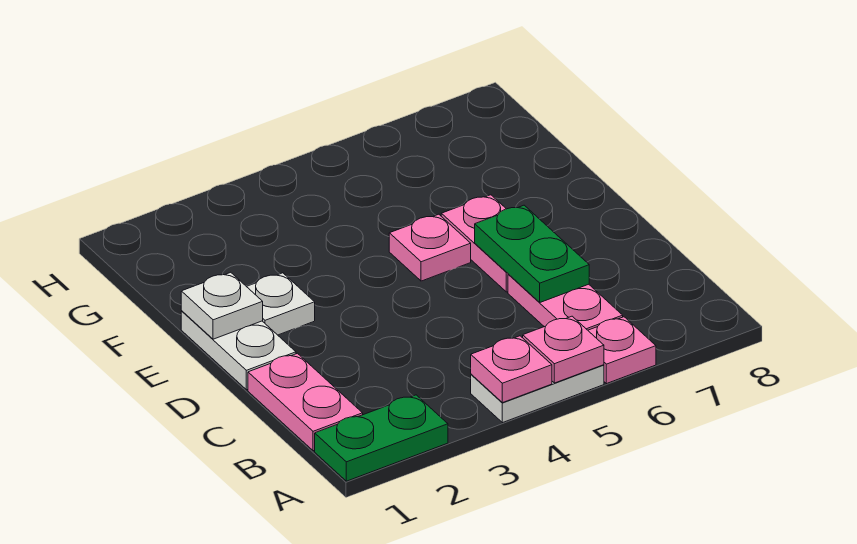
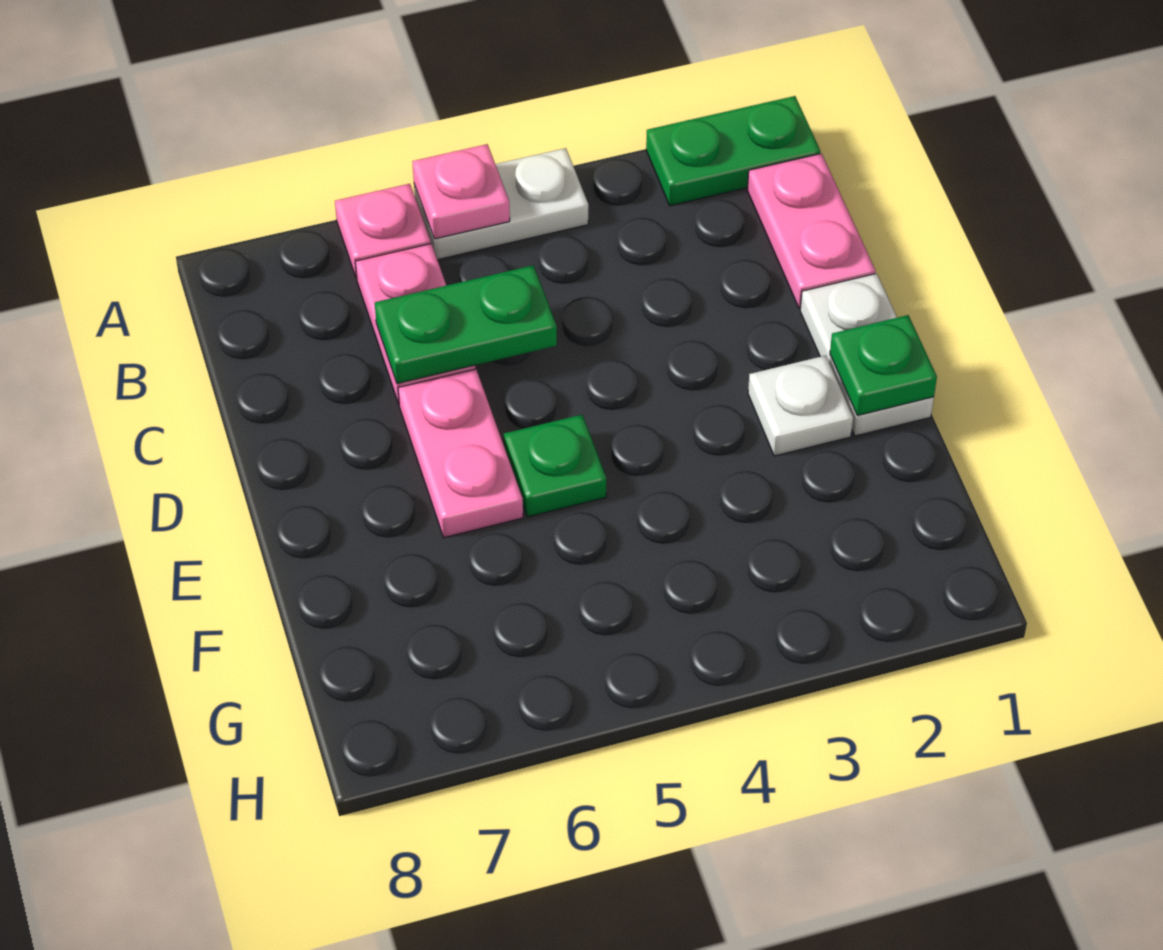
pink plate A4 level 2 -> none
green plate C6:D6 level 2 -> green plate C5:C6 level 2
white plate E1 level 2 -> green plate E1 level 2
pink plate E5 level 1 -> green plate E5 level 1

